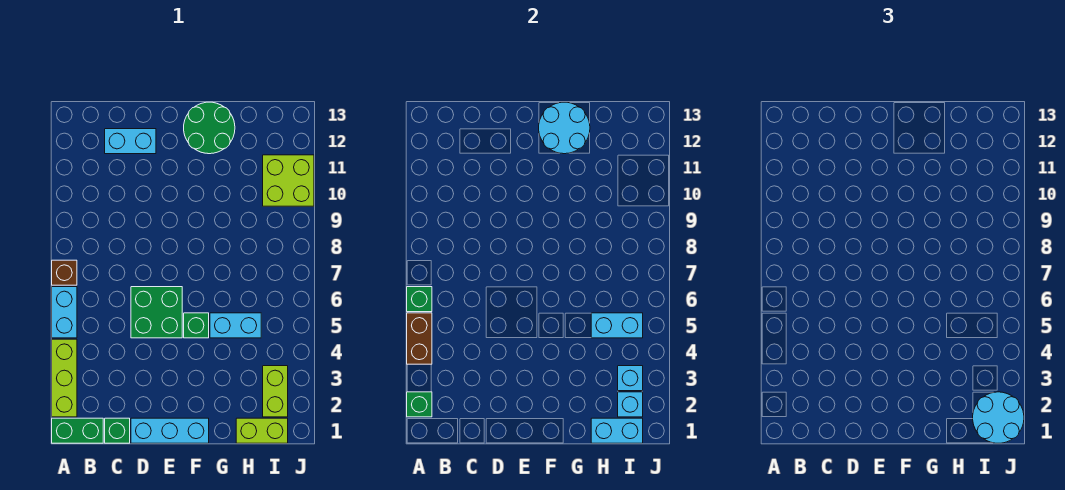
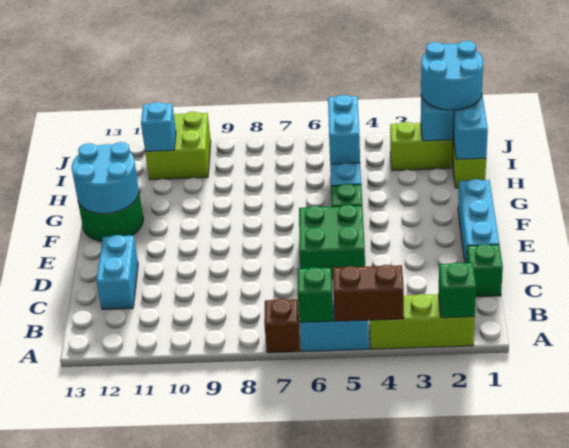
green brick A1:B1 level 1 -> none
cyan brick I3 level 2 -> cyan brick I11 level 2

